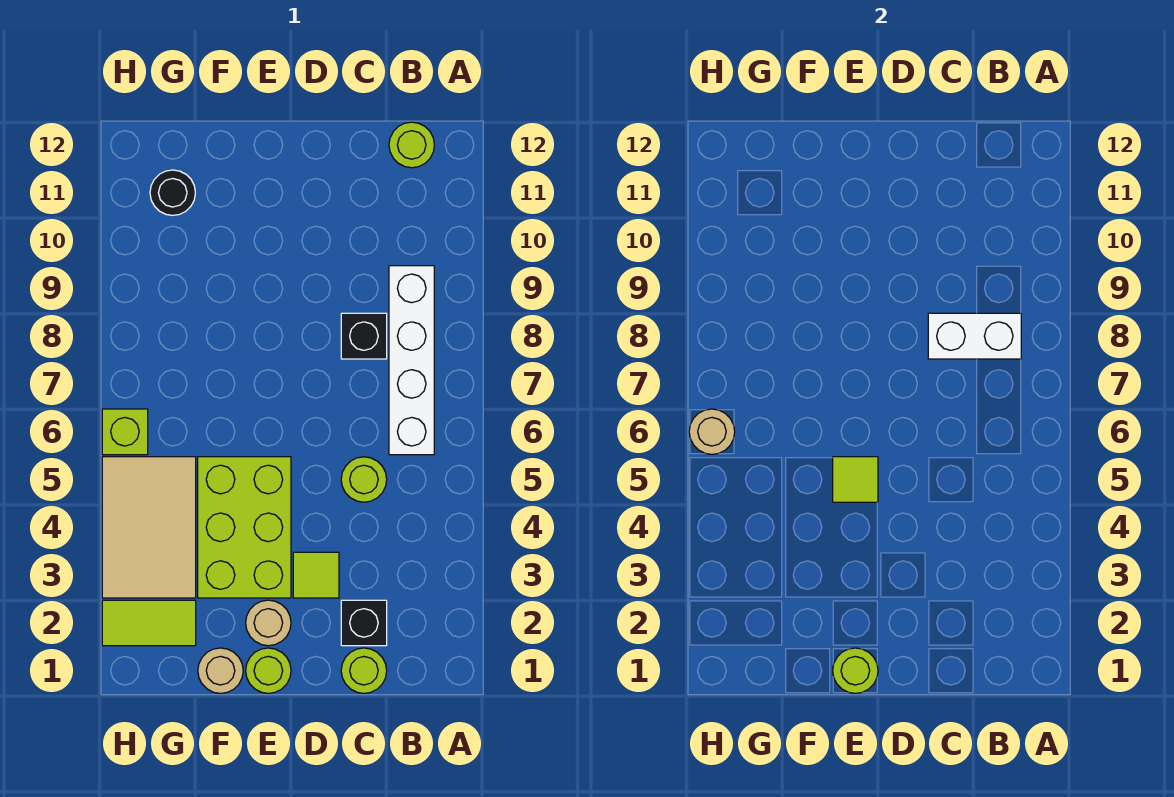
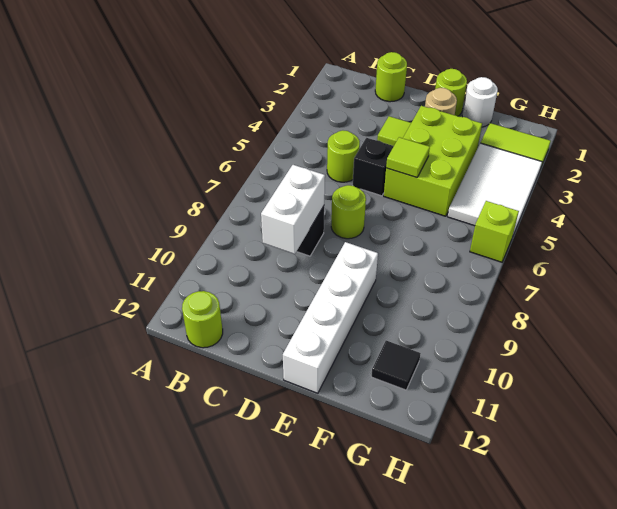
white brick B6:B9 level 1 -> white brick E9:E12 level 1
white brick B8:C8 level 2 -> white brick C8:C9 level 2
black brick C2 level 1 -> black brick D5 level 1
lime round brick E1 level 2 -> lime round brick D7 level 1
tan round brick F1 level 1 -> white round brick F1 level 1
tan tile G3:H5 level 1 -> white tile G3:H5 level 1
black round brick G11 level 1 -> black tile G11 level 1
tan round brick H6 level 2 -> none

